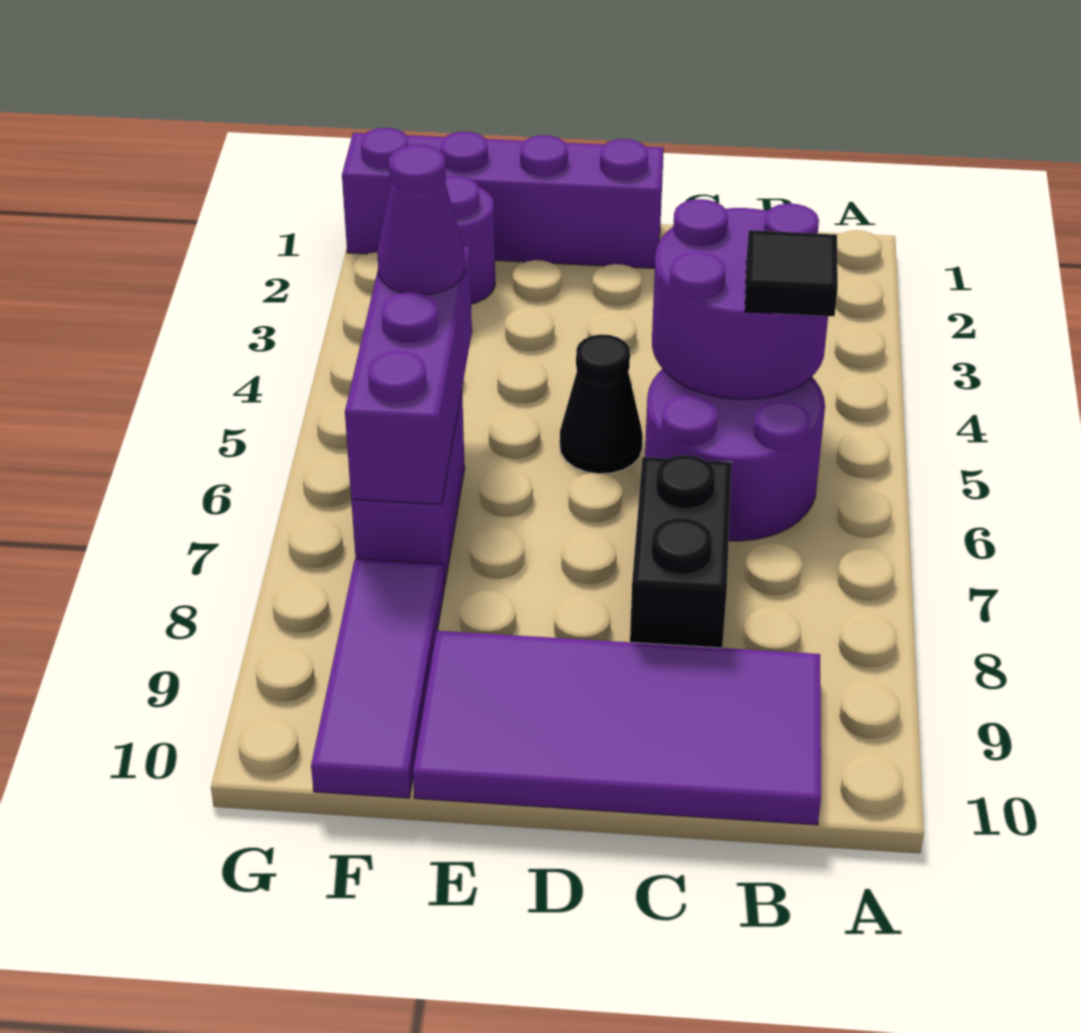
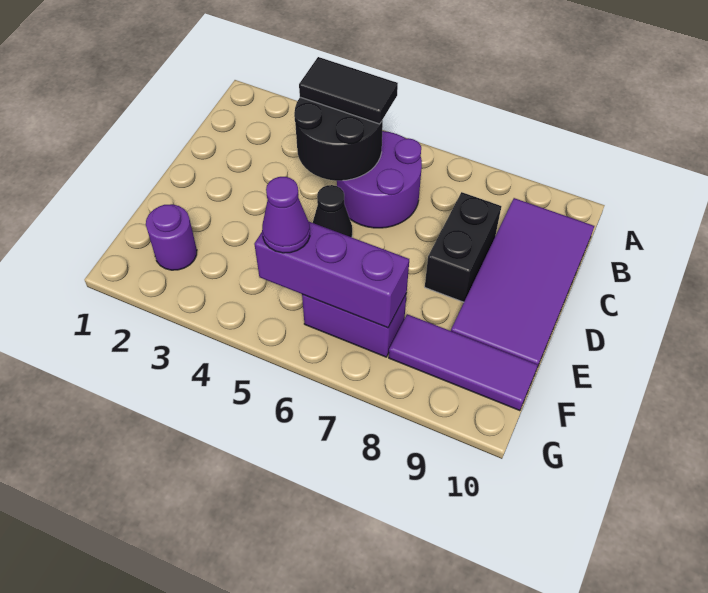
purple round brick B4:C5 level 2 -> black round brick B4:C5 level 2
black tile B5 level 3 -> black tile B4:B5 level 3
black brick C7:C8 level 1 -> black brick C8:D8 level 1
purple brick D1:G1 level 1 -> none

